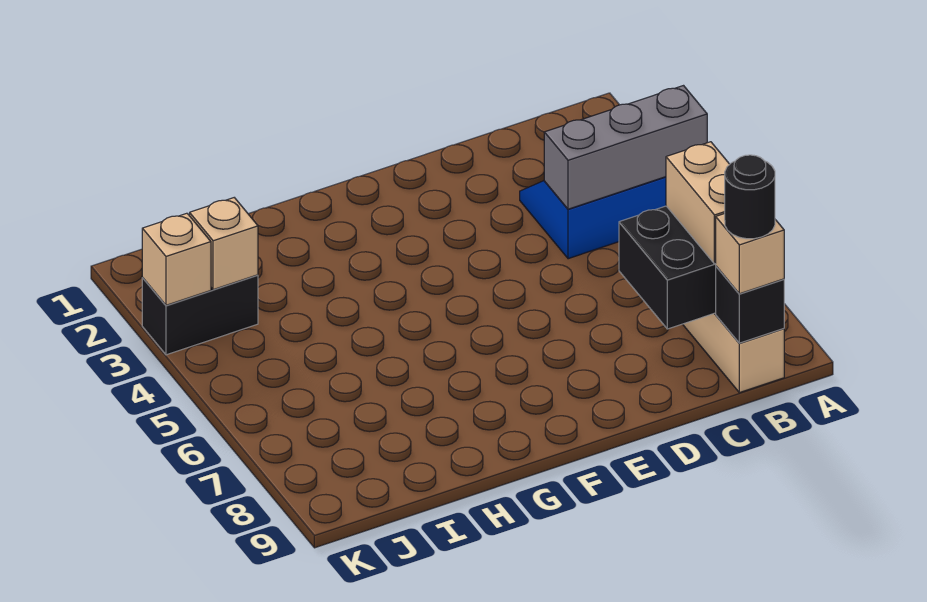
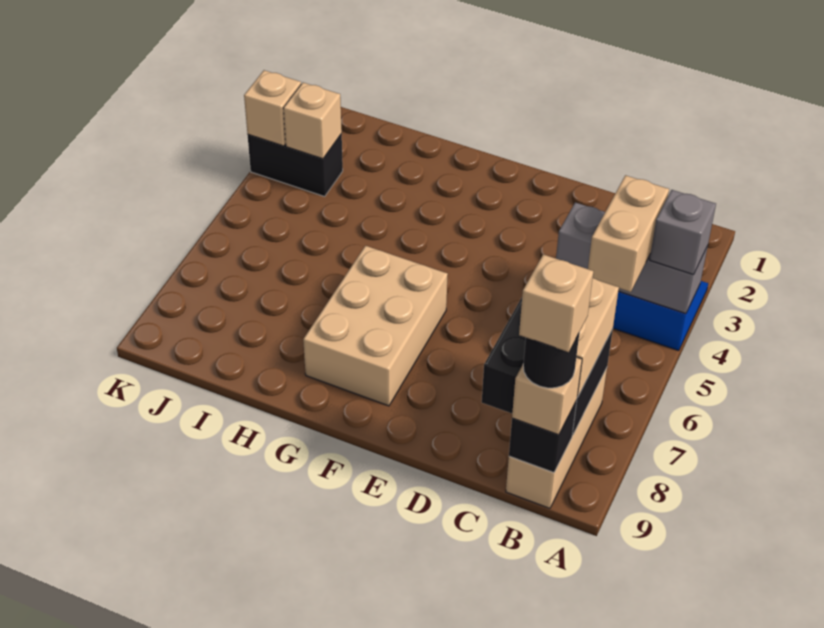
none -> grey brick A4 level 3
none -> tan brick B4:B5 level 3
none -> tan brick B9 level 5
none -> tan brick F6:G8 level 1

